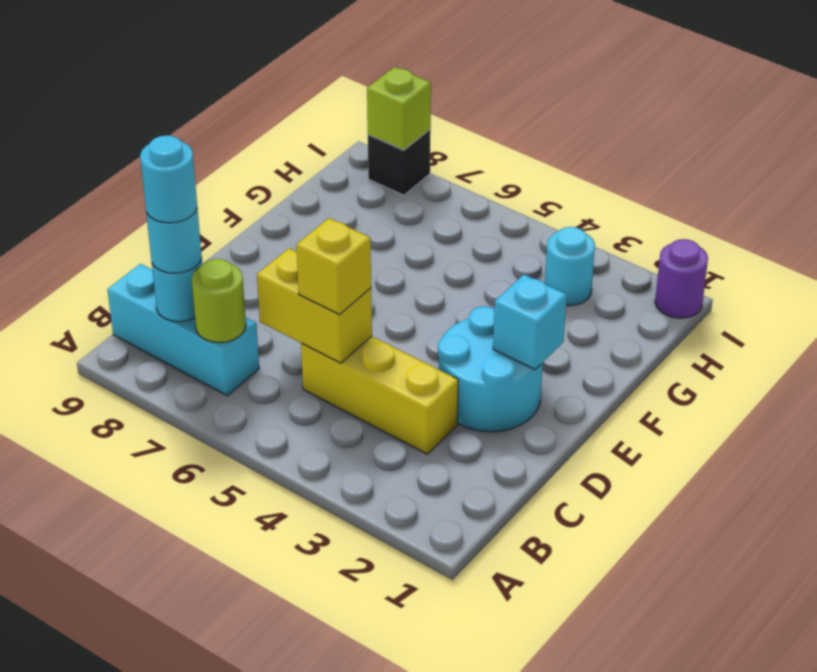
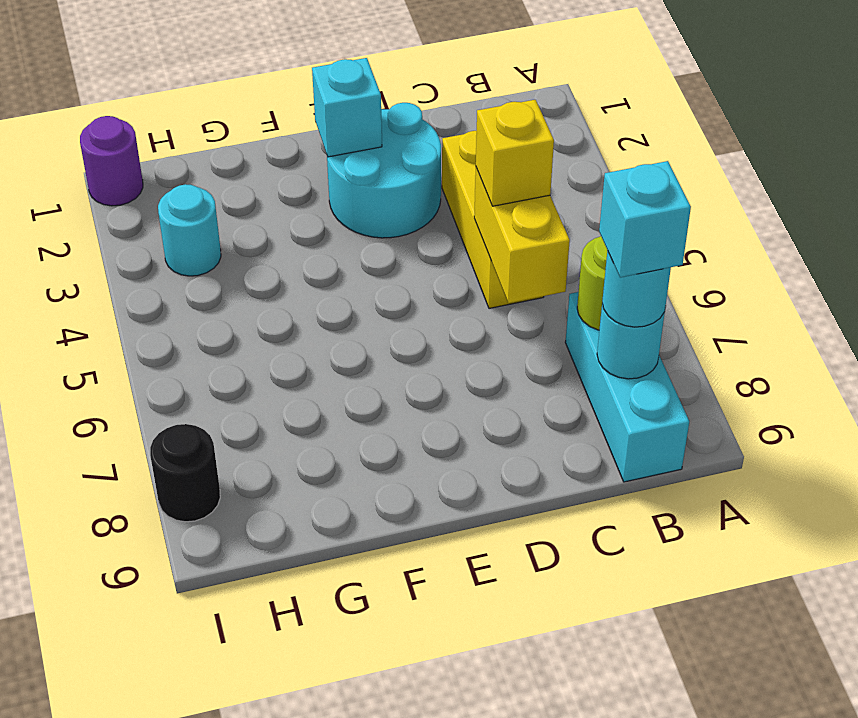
cyan round brick B8 level 4 -> cyan brick B8 level 4
black brick I8 level 1 -> black round brick I8 level 1
lime brick I8 level 2 -> none

